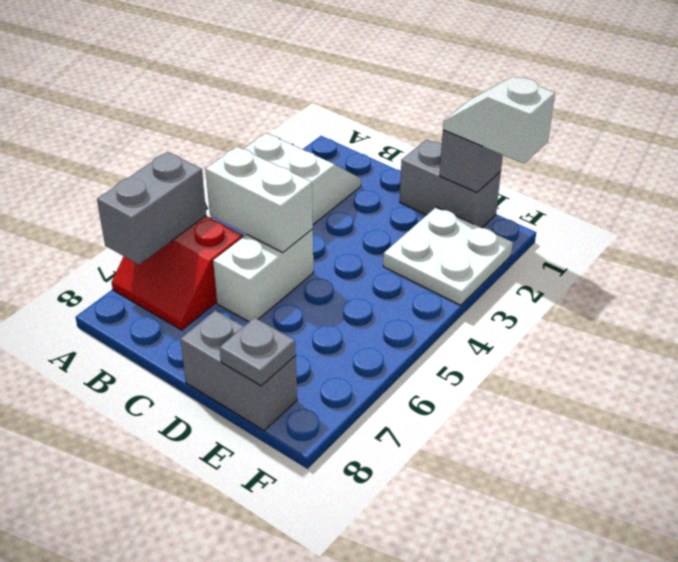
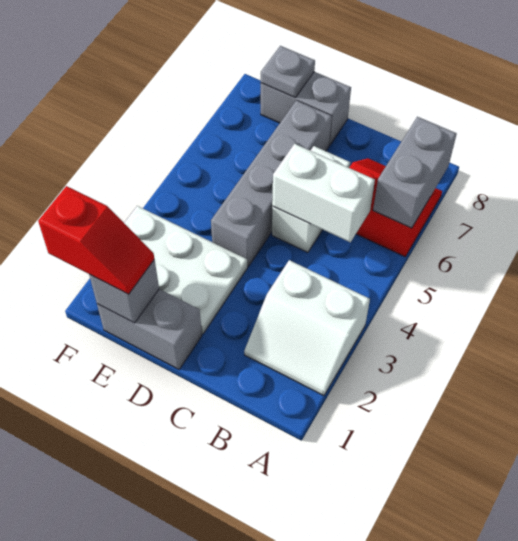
none -> grey brick D4:D7 level 1
white slope E1:F1 level 3 top F -> red slope E1:F1 level 3 top F
white plate E2:F3 level 1 -> white plate D2:F3 level 1

